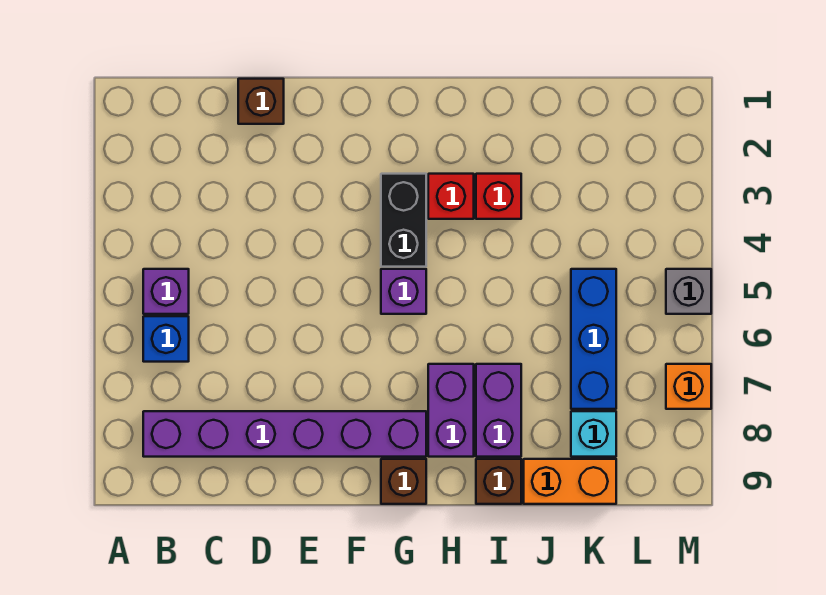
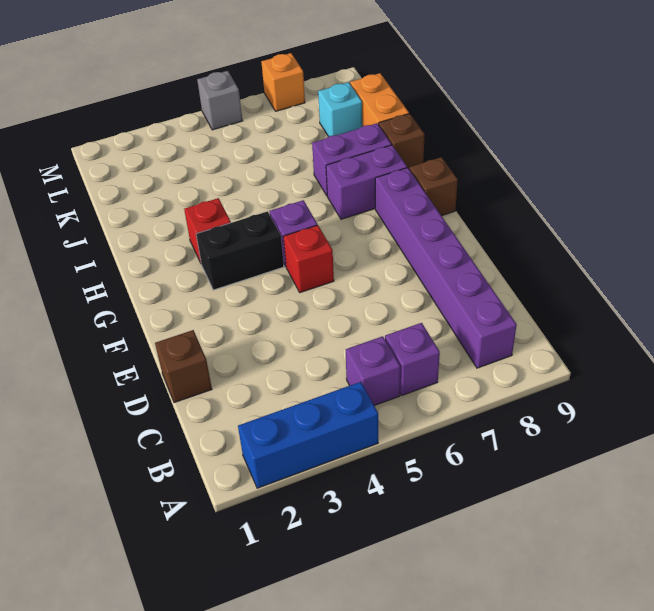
blue brick B6 level 1 -> purple brick B6 level 1
red brick I3 level 1 -> red brick F5 level 1
blue brick K5:K7 level 1 -> blue brick A2:A4 level 1

